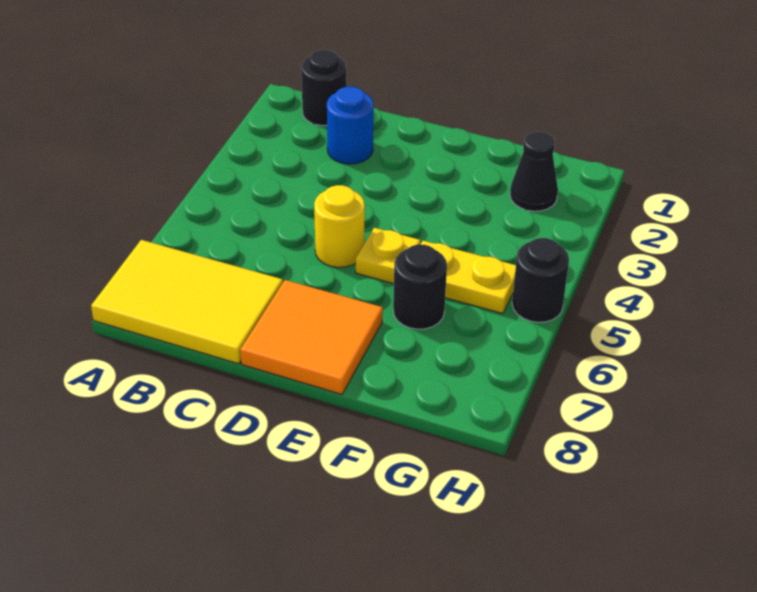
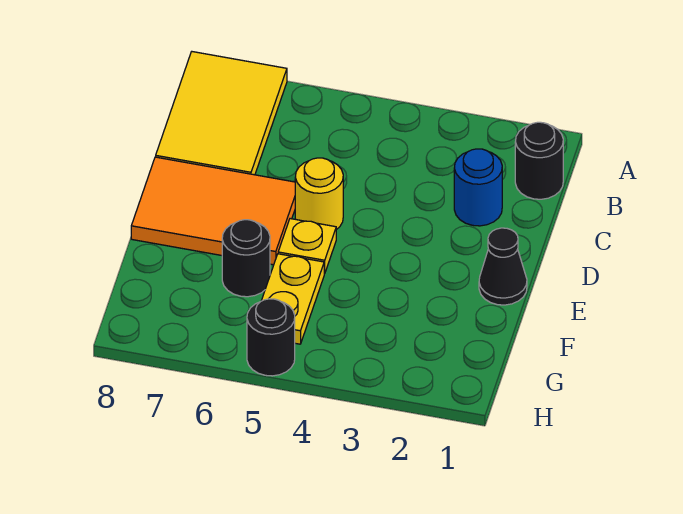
orange tile D7:E8 level 1 -> orange tile D6:E8 level 1
black cone G2 level 1 -> black cone E1 level 1

